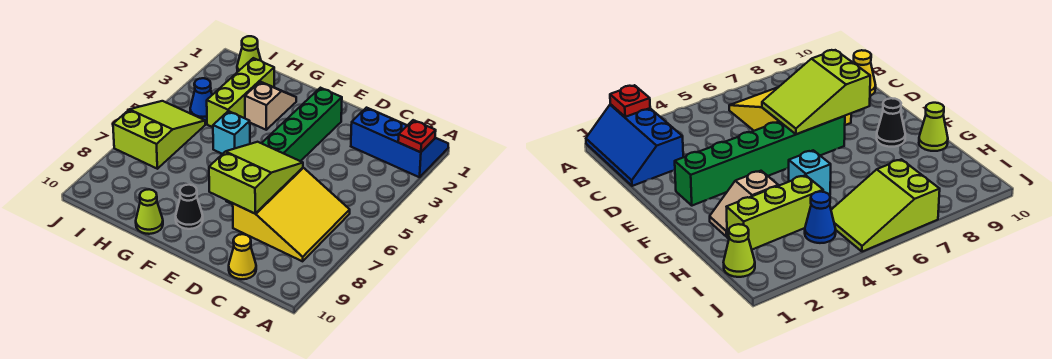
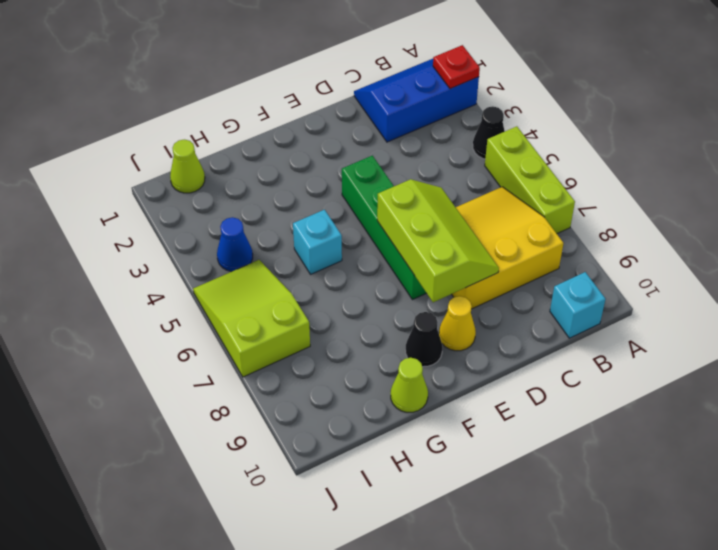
none -> black cone A4 level 1
yellow slope B6:D8 level 1 top D -> yellow slope B6:D8 level 1 top 8
none -> cyan brick B10 level 1
yellow cone C10 level 1 -> yellow cone E9 level 1
lime slope D6:E8 level 2 top 8 -> lime slope D6:E8 level 2 top E
green brick E2:E7 level 1 -> green brick E4:E7 level 1
tan slope G2:G3 level 1 top 3 -> none
lime brick H2:H4 level 1 -> lime brick A5:A7 level 1

